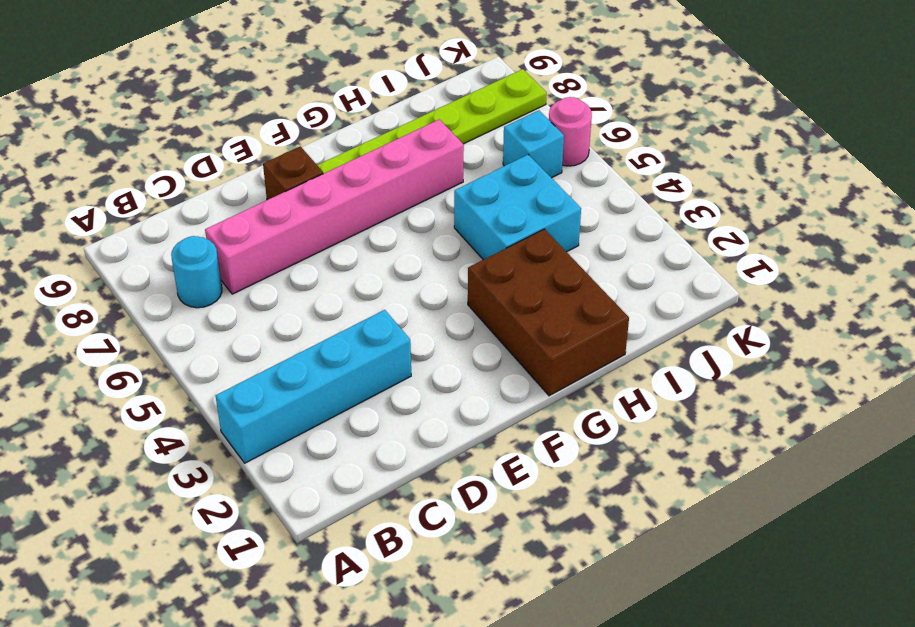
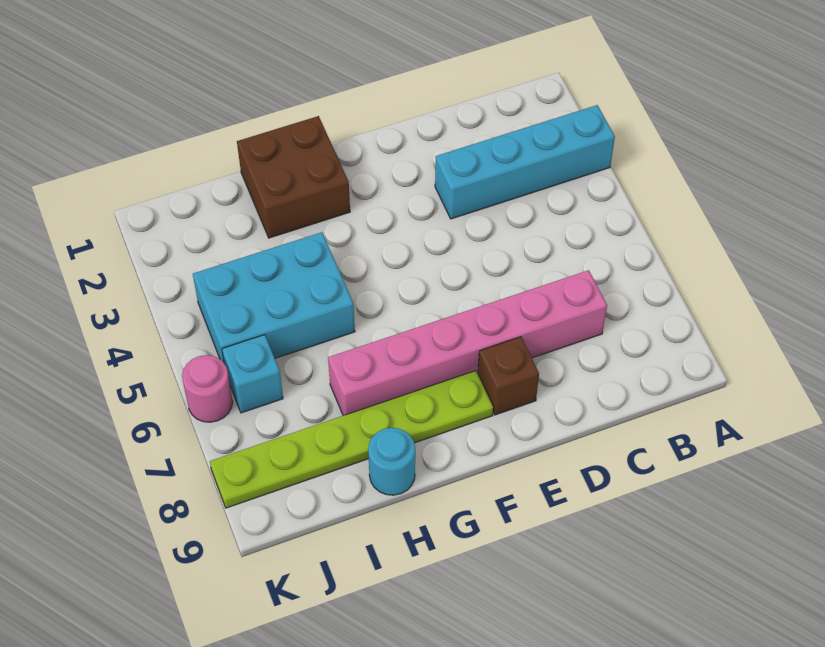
cyan round brick B7 level 1 -> cyan round brick H9 level 1
brown brick G1:H3 level 1 -> brown brick G1:H2 level 1
cyan brick H4:I5 level 1 -> cyan brick H4:J5 level 1

